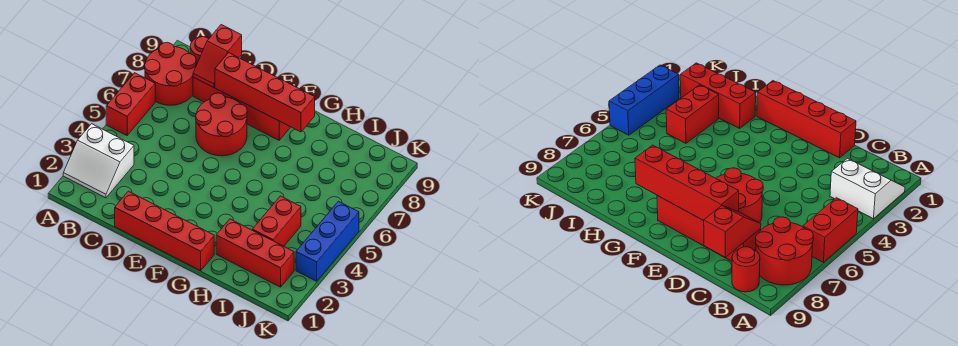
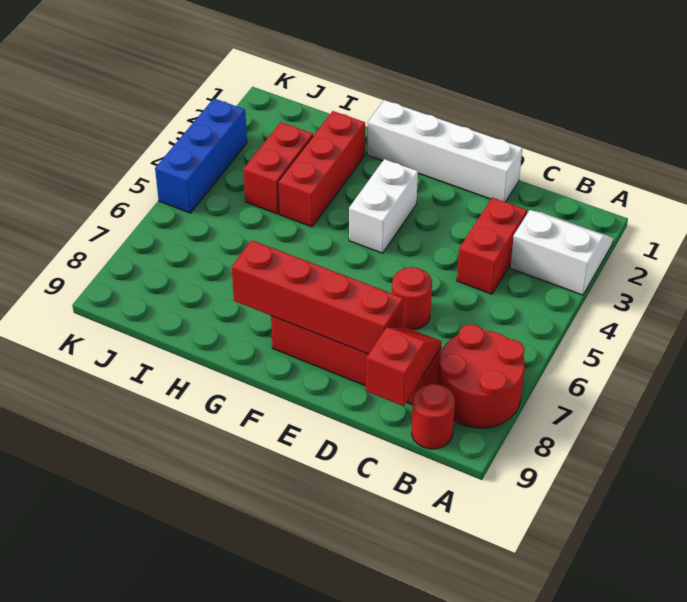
red brick A5:A6 level 1 -> red brick C3:C4 level 1
red brick D1:G1 level 1 -> white brick D1:G1 level 1
red round brick D6:E7 level 1 -> red round brick D6 level 1
none -> white brick F3:F4 level 1
red brick H2:J2 level 1 -> red brick H2:H4 level 1

